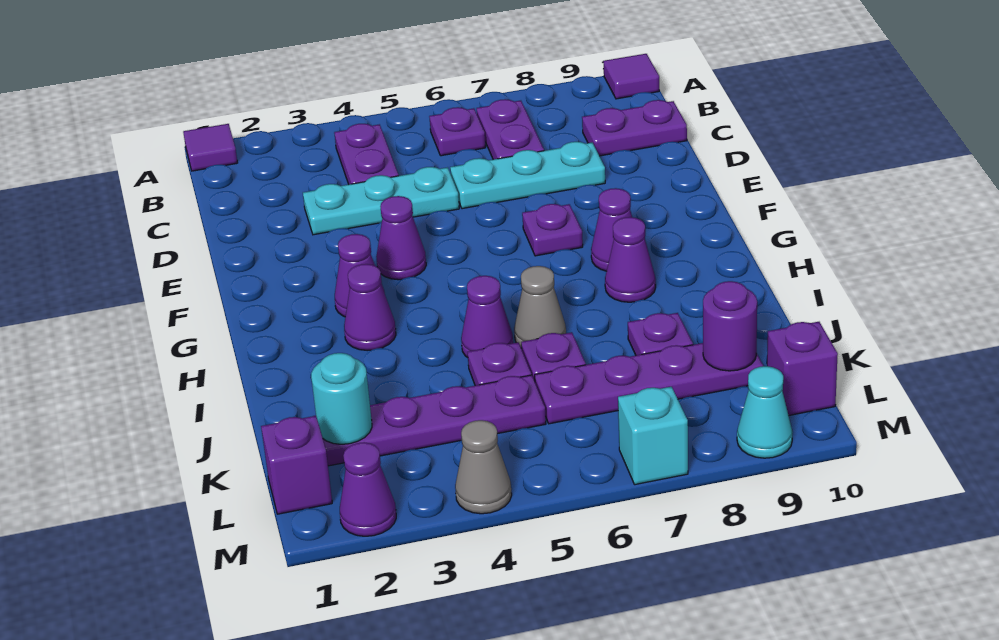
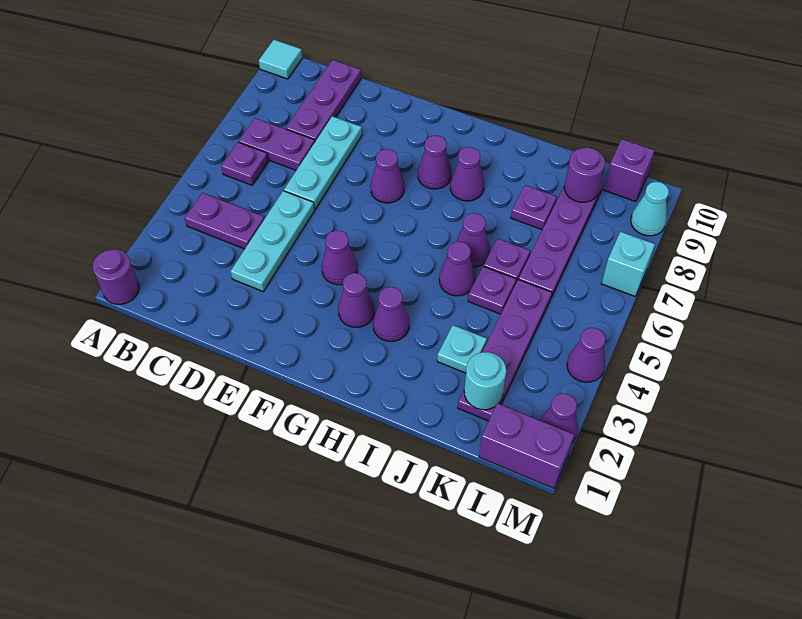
purple tile A1 level 1 -> purple round brick A1 level 1
purple tile A10 level 1 -> cyan tile A10 level 1
purple plate C9:C10 level 1 -> purple plate C8:C10 level 1
purple plate F7 level 1 -> purple cone F7 level 1
grey cone I6 level 1 -> purple cone I6 level 1
none -> cyan plate J3 level 1
purple brick L1 level 1 -> purple brick L1:M1 level 1
grey cone M4 level 1 -> purple cone M4 level 1

